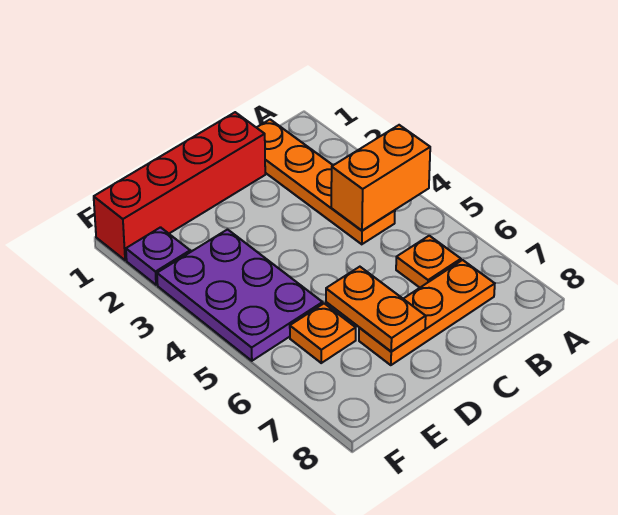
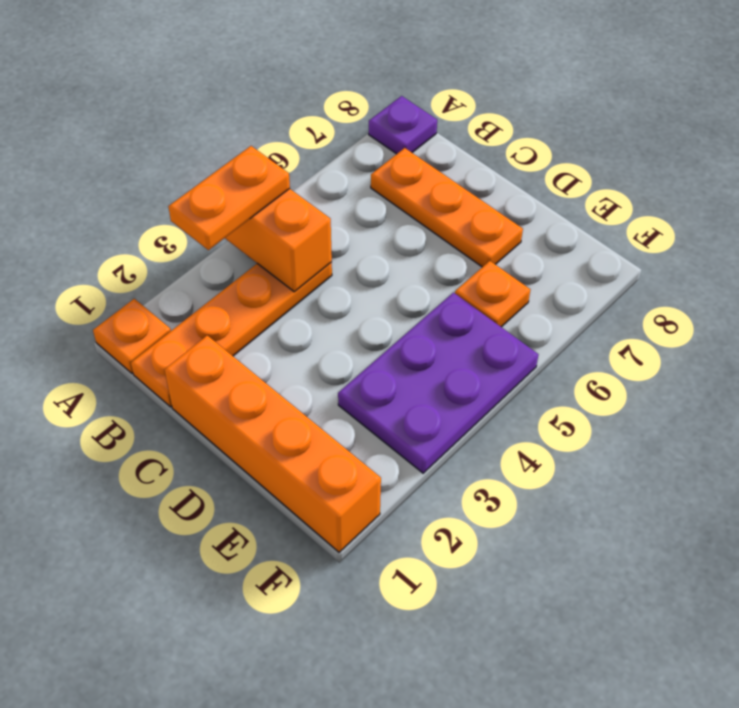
orange plate B6 level 1 -> orange plate A1 level 1
red brick C1:F1 level 1 -> orange brick C1:F1 level 1
orange plate D6:D7 level 2 -> orange plate A3:A4 level 3
purple plate F2 level 1 -> purple plate A8 level 1

